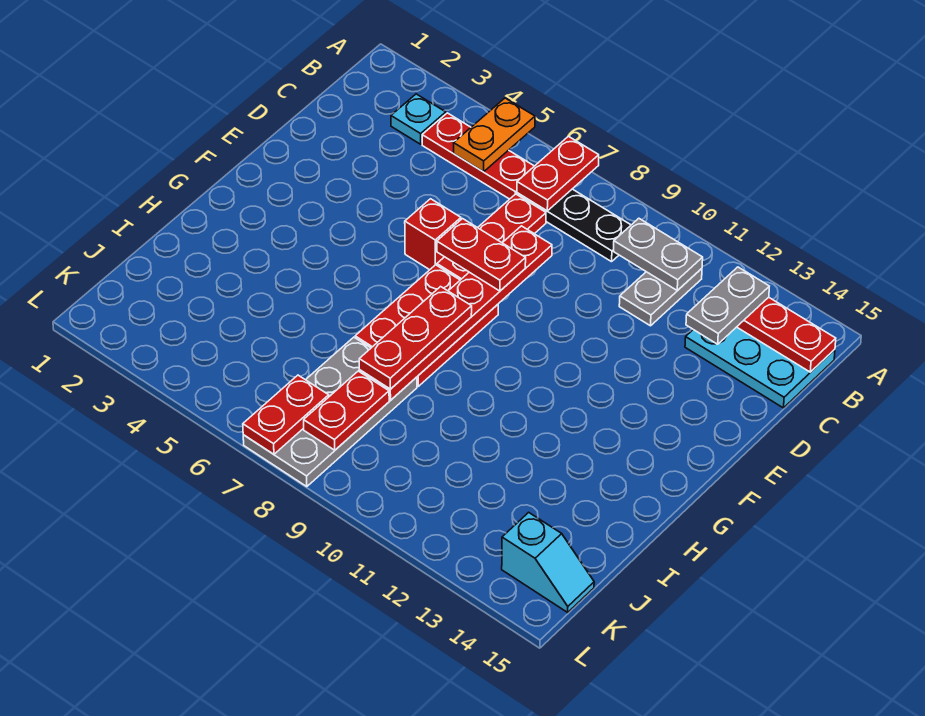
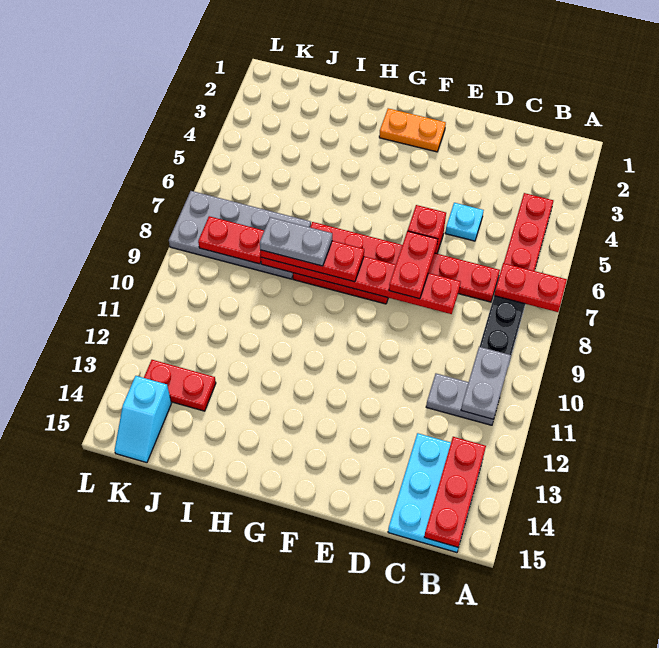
orange plate A5:B5 level 2 -> orange plate F2:G2 level 1
cyan plate B3 level 1 -> cyan plate D5 level 1
grey plate B13:C13 level 3 -> grey plate H8:I8 level 4
red plate K7:L7 level 2 -> red plate J13:K13 level 1

